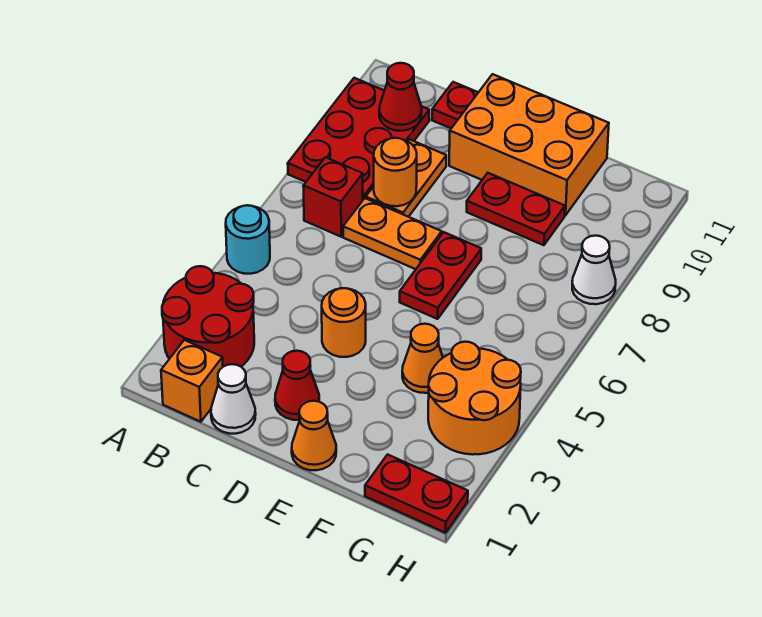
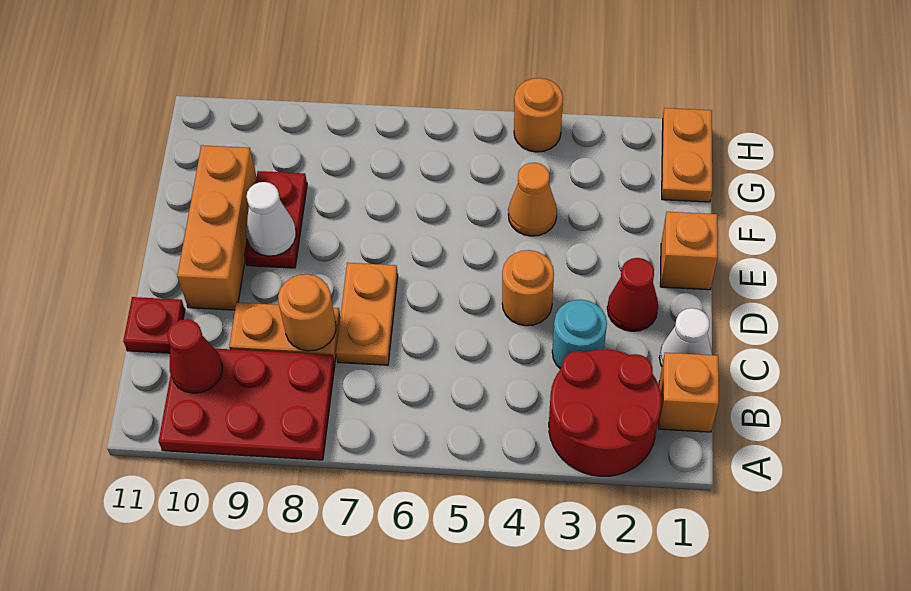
cyan round brick A5 level 1 -> cyan round brick C3 level 1
red brick B7 level 1 -> none
orange brick D10:F11 level 1 -> orange brick D10:F10 level 1
orange cone E1 level 1 -> orange brick E1 level 1
red plate E6:E7 level 1 -> none
red plate G1:H1 level 1 -> orange plate G1:H1 level 1
orange round brick G3:H4 level 1 -> orange round brick H4 level 1
white cone H8 level 1 -> white cone E9 level 2

